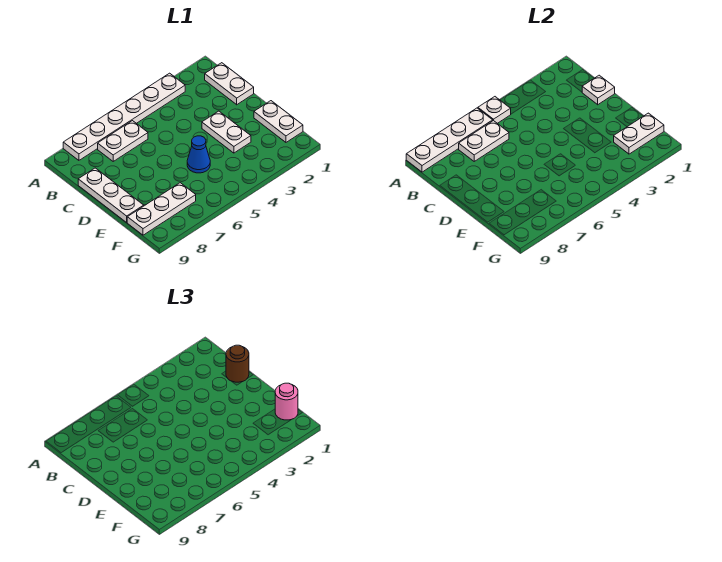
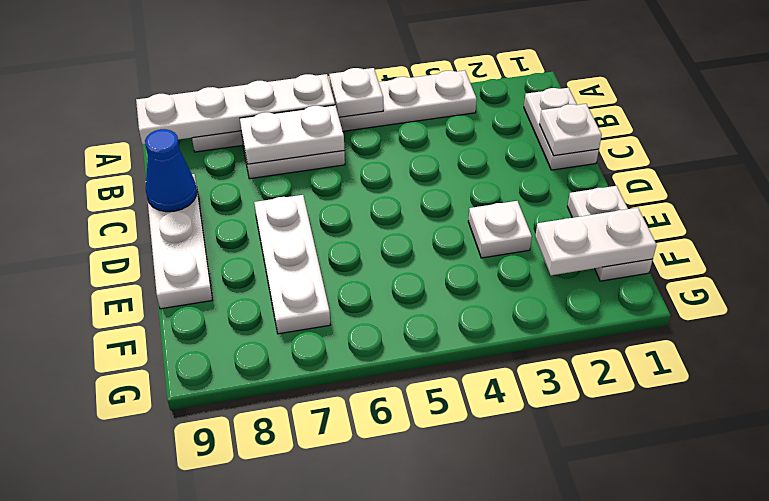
brown round brick C1 level 3 -> none
white plate D3:E3 level 1 -> white plate E3 level 1
blue cone E5 level 1 -> blue cone C9 level 2
pink round brick F1 level 3 -> none
white plate F7:F9 level 1 -> white plate D7:F7 level 1

